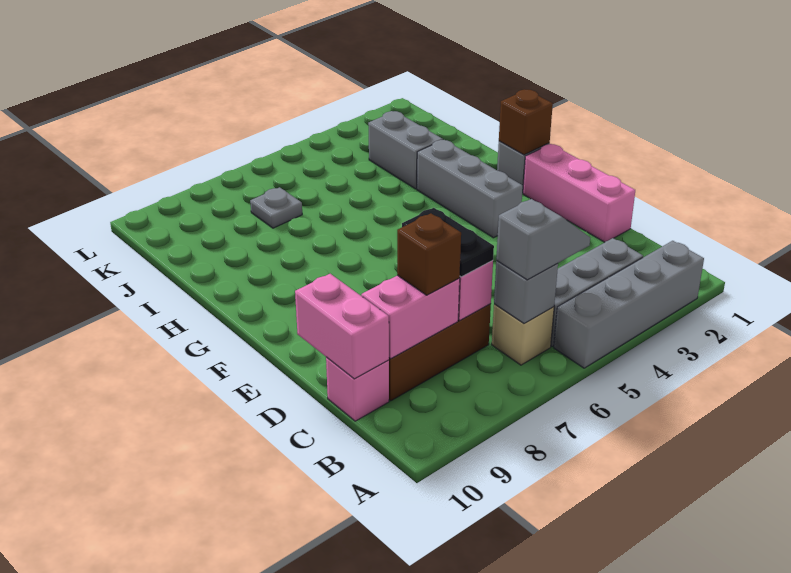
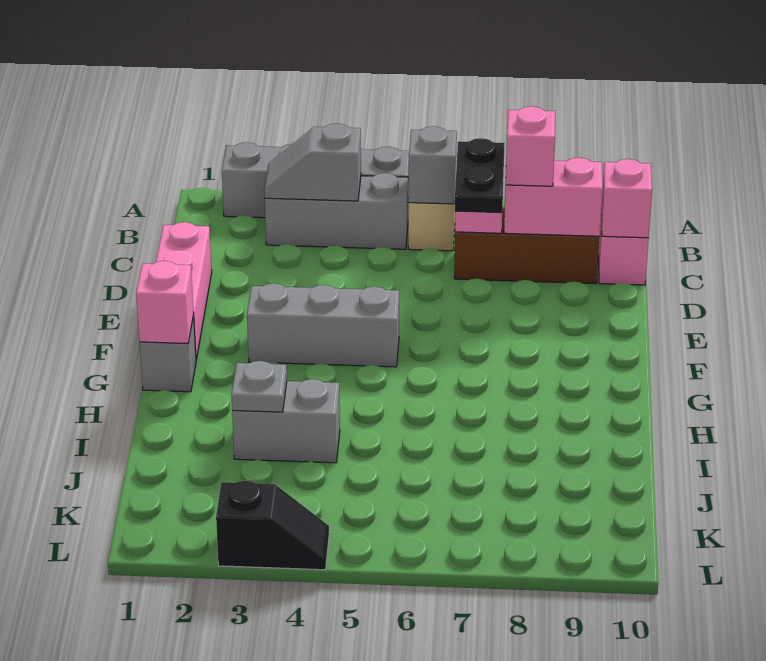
grey slope B5:B6 level 3 top 6 -> grey slope B3:B4 level 2 top 4
brown brick C8 level 3 -> pink brick C8 level 3
pink brick C10:D10 level 2 -> pink brick C10 level 2
grey brick F3:H3 level 1 -> grey brick F3:F5 level 1
brown brick G1 level 2 -> pink brick G1 level 2
grey brick I3:J3 level 1 -> grey brick I3:I4 level 1
grey plate J7 level 1 -> grey plate I3 level 2
none -> black slope L3:L4 level 1 top 3

